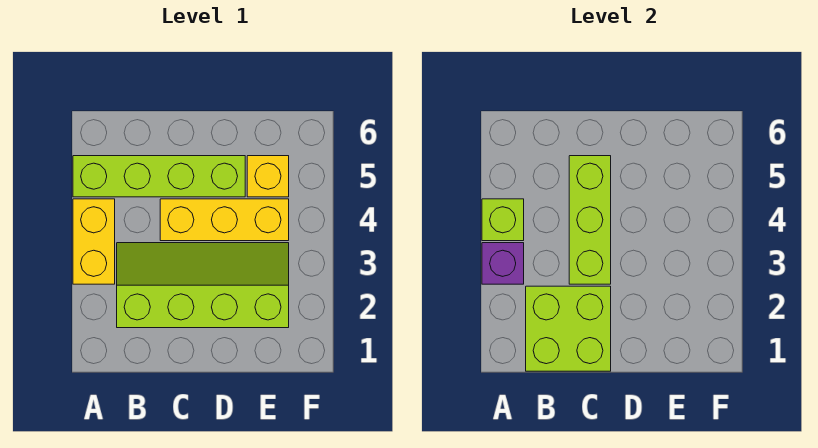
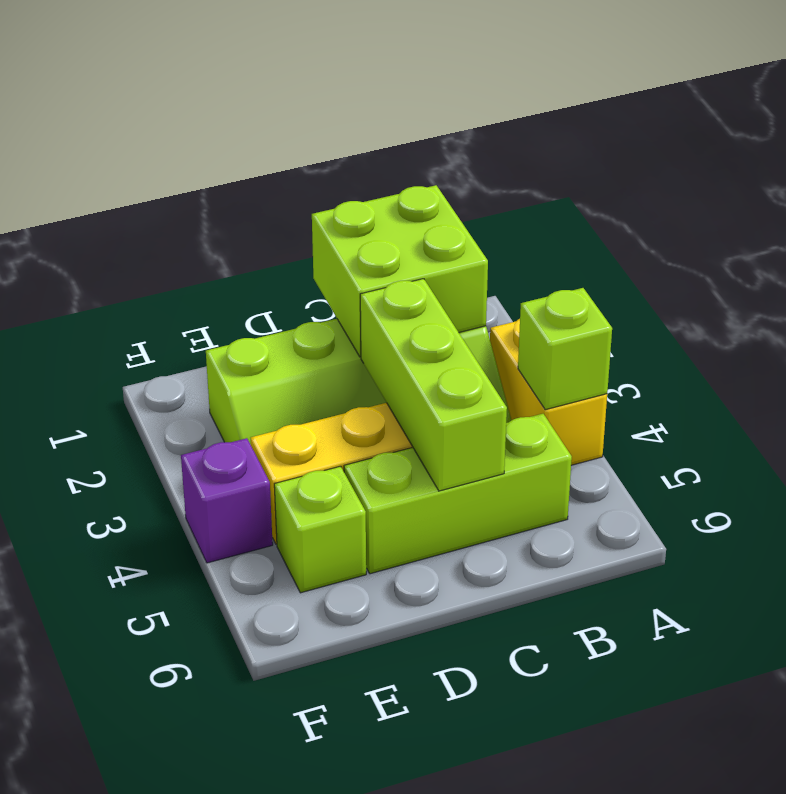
purple brick A3 level 2 -> purple brick F4 level 1
lime brick A5:D5 level 1 -> lime brick B5:D5 level 1
yellow brick E5 level 1 -> lime brick E5 level 1

